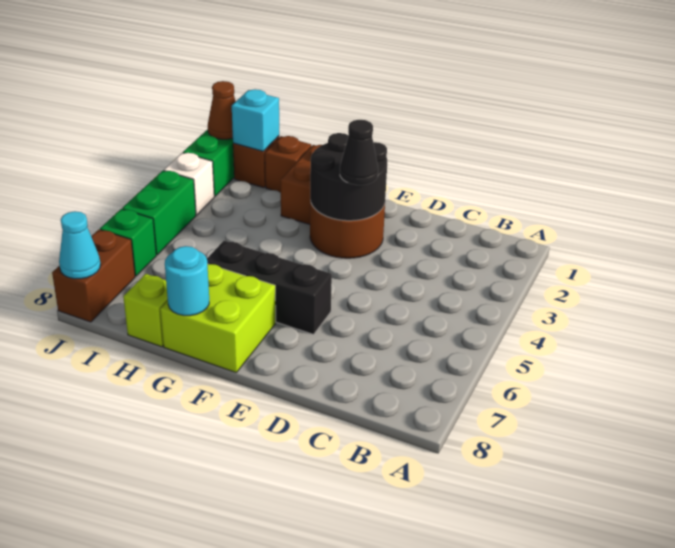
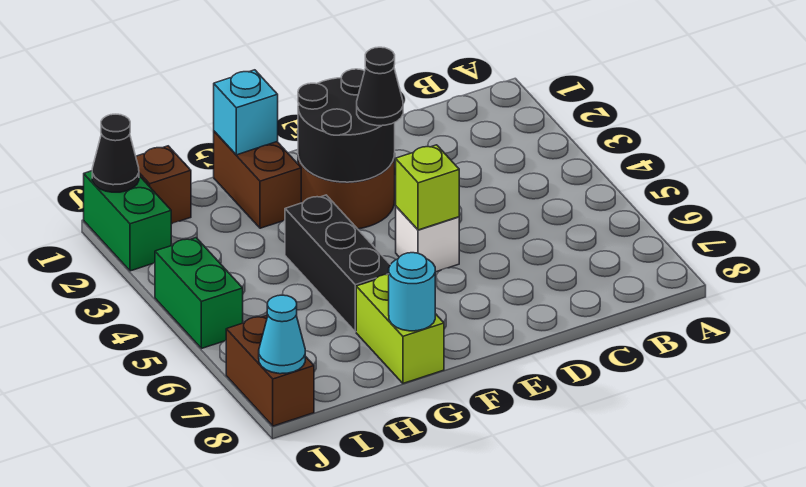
black brick E6:G6 level 1 -> black brick G4:G6 level 1
lime brick F7:G8 level 1 -> lime brick G7:G8 level 1
brown brick H1 level 1 -> none
lime brick H8 level 1 -> lime brick E5 level 2
cyan brick I1 level 2 -> cyan brick G1 level 2
brown cone J1 level 2 -> black cone J1 level 2
white brick J3 level 1 -> white brick E5 level 1
green brick J6 level 1 -> none

